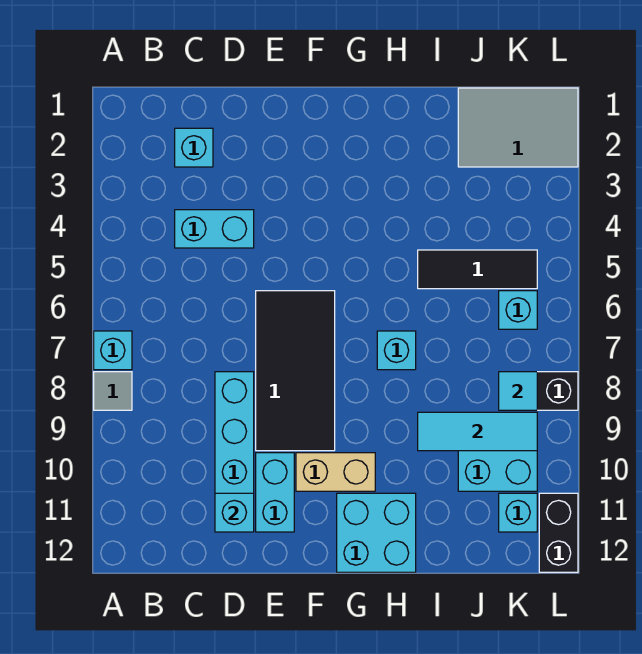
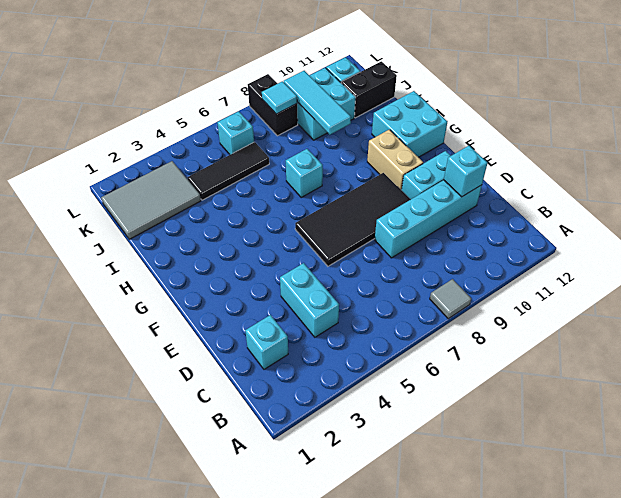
cyan brick A7 level 1 -> none
black tile I5:K5 level 1 -> black tile J4:J6 level 1
grey tile J1:L2 level 1 -> grey tile J1:K3 level 1
black brick L11:L12 level 1 -> black brick J11:J12 level 1

